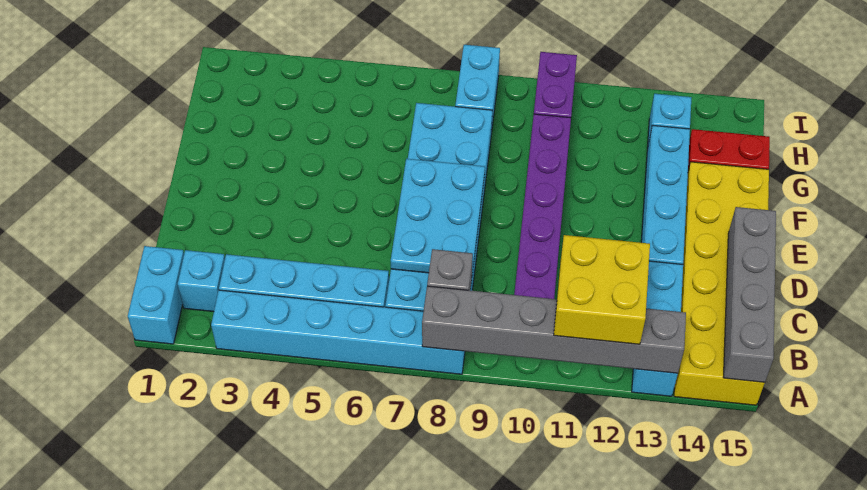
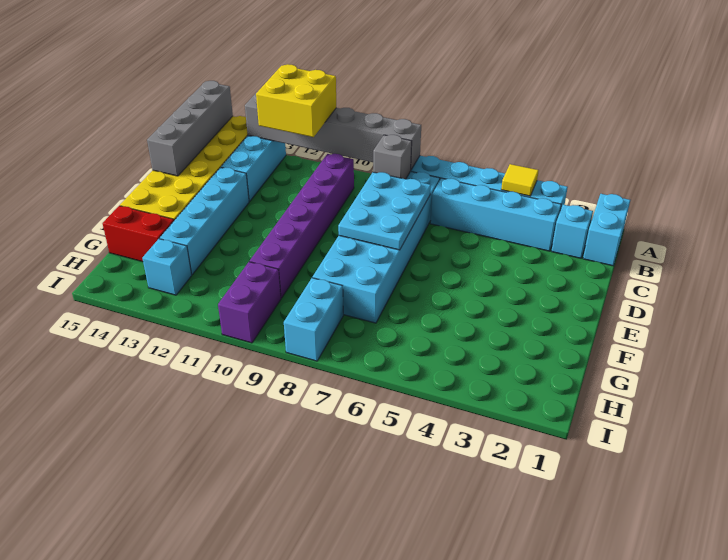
none -> yellow tile A4 level 2

